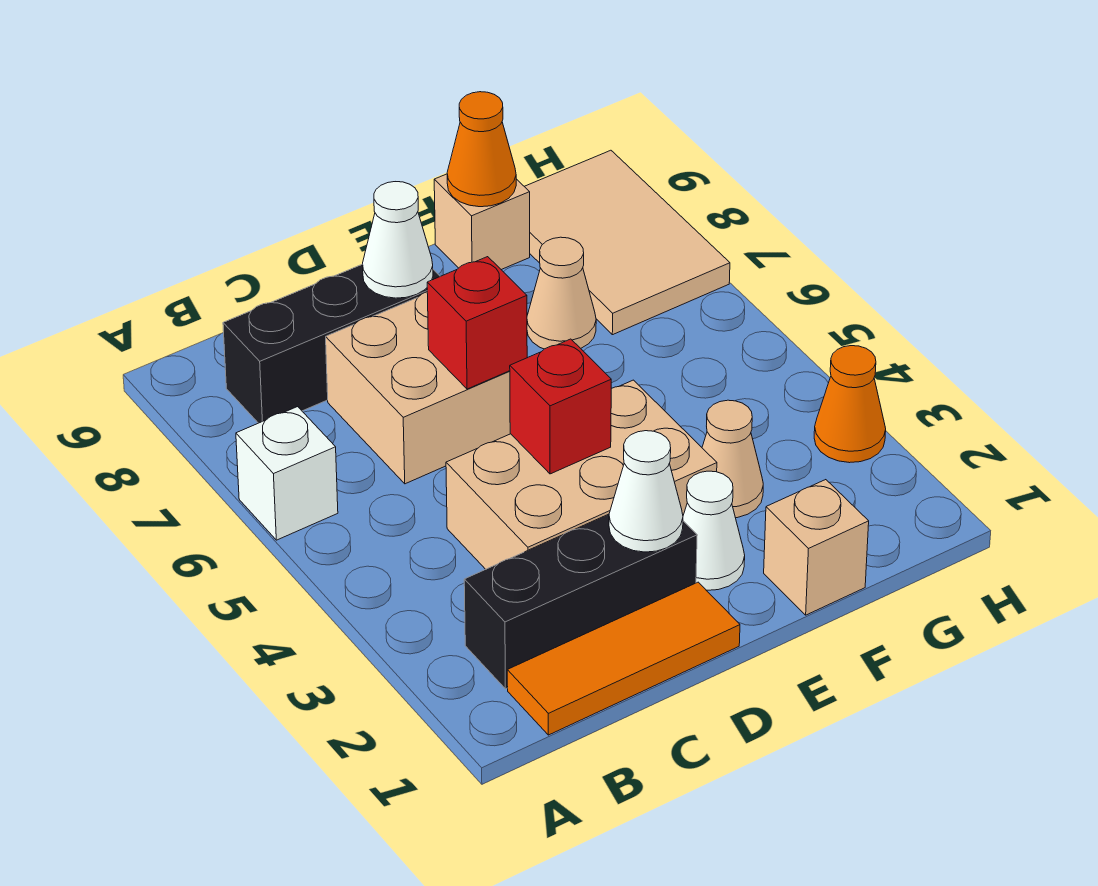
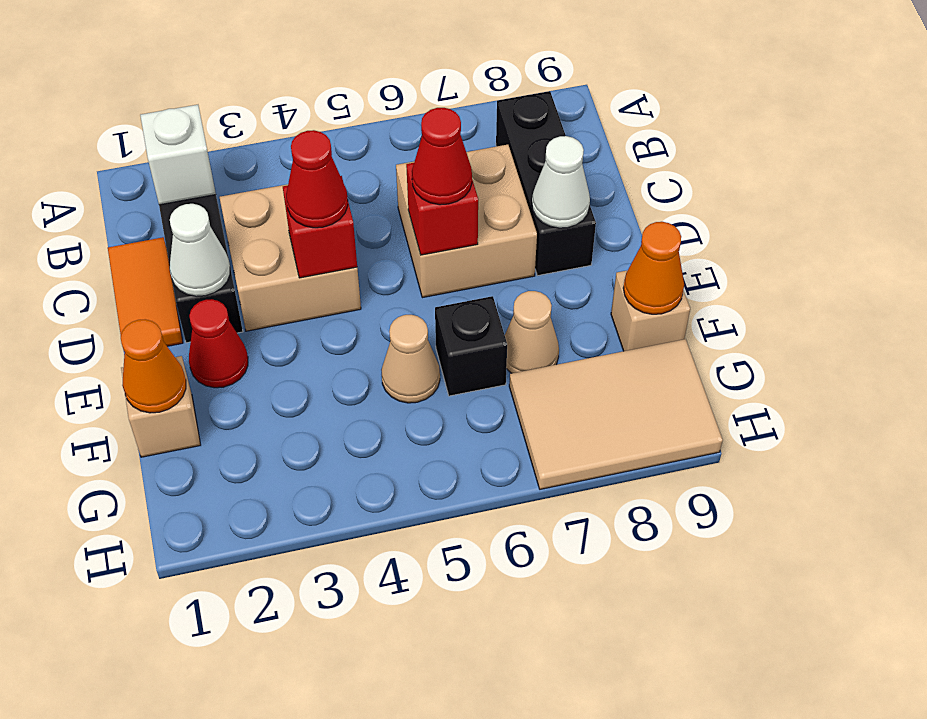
white brick A6 level 1 -> white brick B2 level 2
orange tile B1:D1 level 1 -> orange tile C1:D1 level 1
tan brick C3:E4 level 1 -> tan brick C3:D4 level 1
none -> red cone D4 level 3
none -> red cone D6 level 3
white cone E2 level 1 -> red cone E2 level 1
tan cone F3 level 1 -> tan cone F5 level 1
none -> black brick F6 level 1
orange cone H3 level 1 -> orange cone F1 level 2

